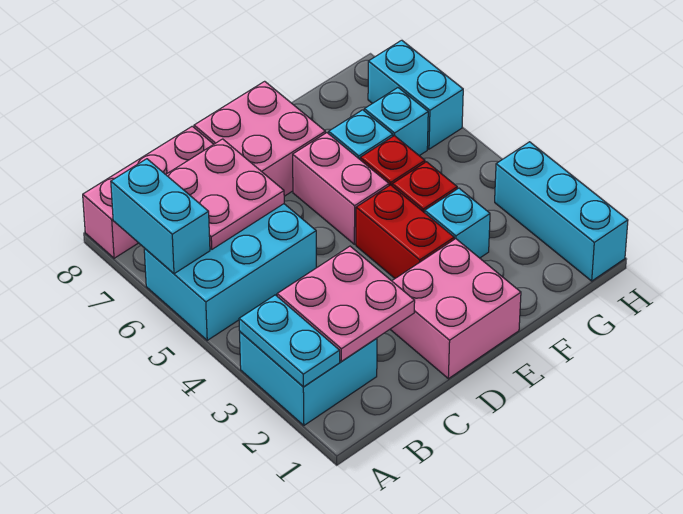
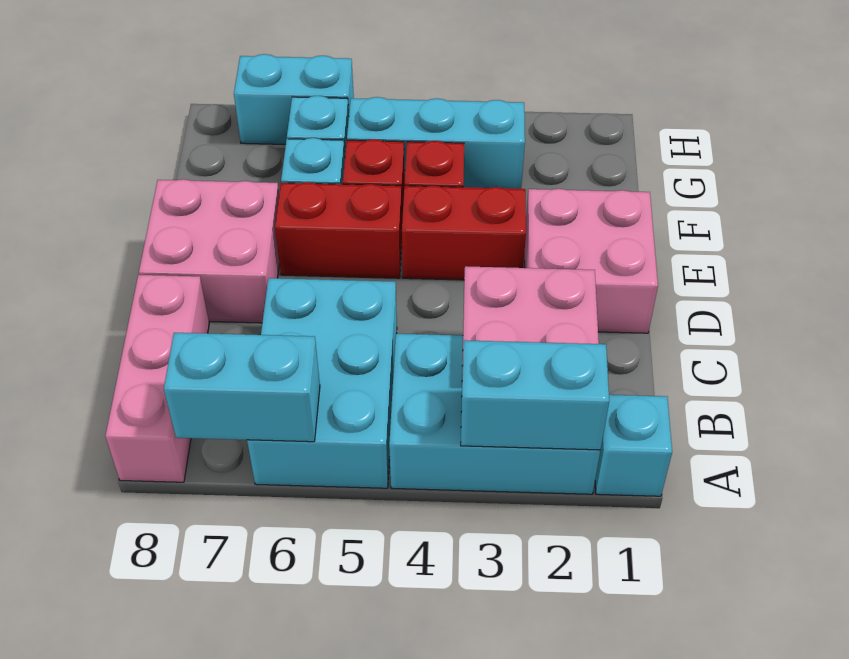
cyan brick A2:B3 level 1 -> cyan brick A2:B4 level 1
cyan plate A2:A3 level 2 -> cyan brick A2:A3 level 2
pink plate B6:C7 level 2 -> none
pink brick E5:E6 level 1 -> red brick E5:E6 level 1
cyan brick F3 level 1 -> cyan brick A1 level 1
cyan brick H1:H3 level 1 -> cyan brick G3:G5 level 1

